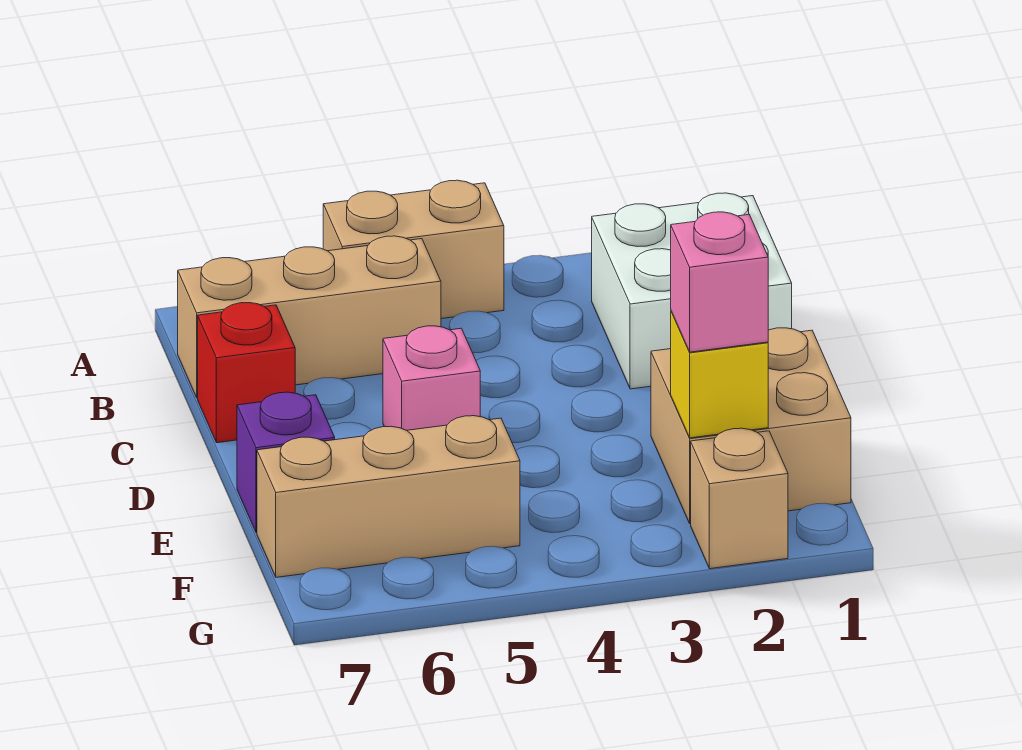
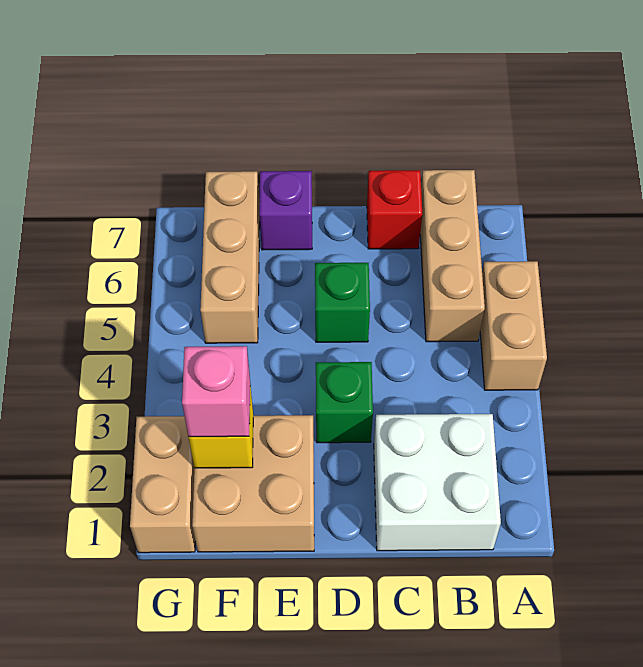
none -> green brick D3 level 1
pink brick D5 level 1 -> green brick D5 level 1
tan brick G2 level 1 -> tan brick G1:G2 level 1

